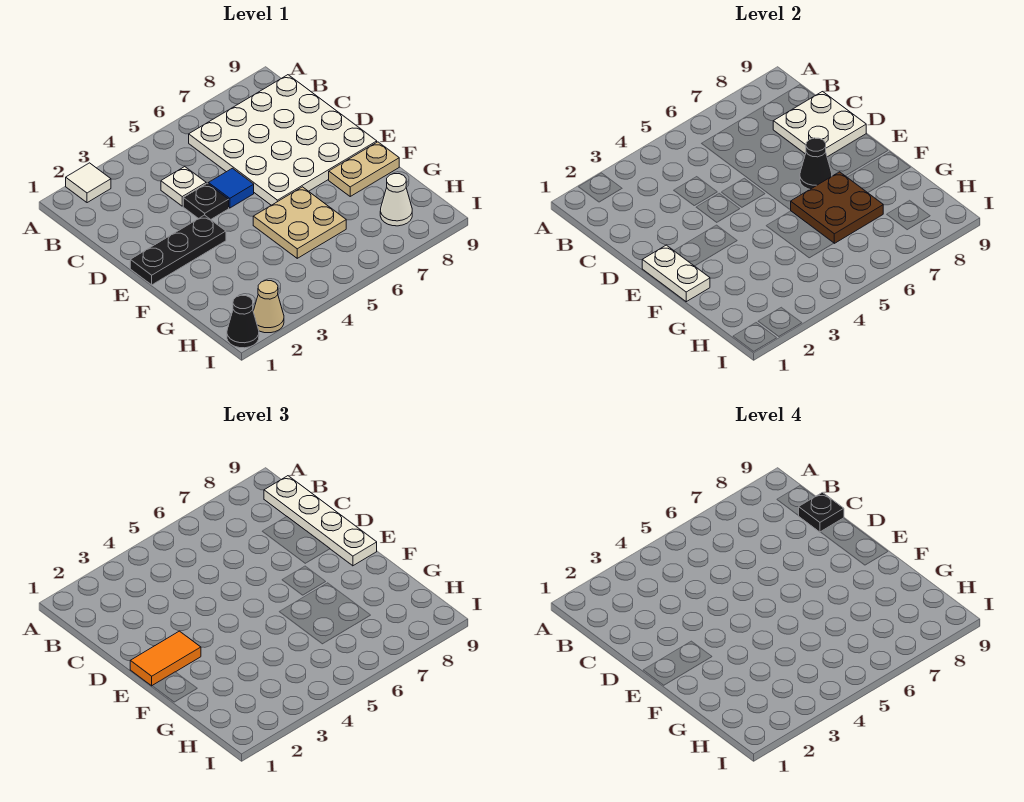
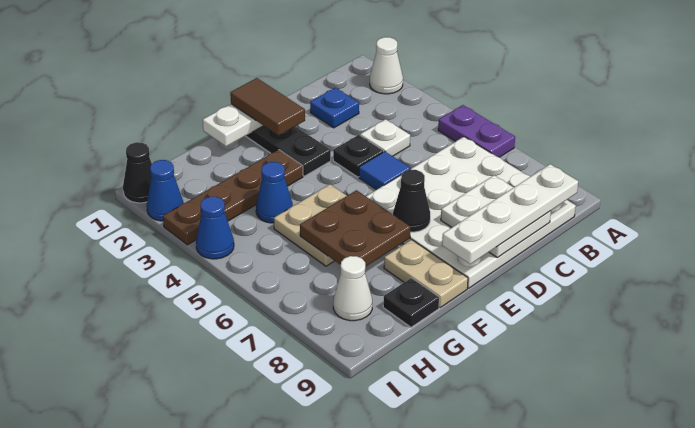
white tile A2 level 1 -> white cone A2 level 1
none -> purple plate A5:A6 level 1
none -> blue plate C2 level 1
black plate C9 level 4 -> black plate G9 level 1
orange tile E1:E2 level 3 -> brown tile E1:E2 level 3
none -> brown plate F3:I3 level 1
none -> blue cone G4 level 1
tan cone I2 level 1 -> blue cone I2 level 1
none -> blue cone I4 level 1

